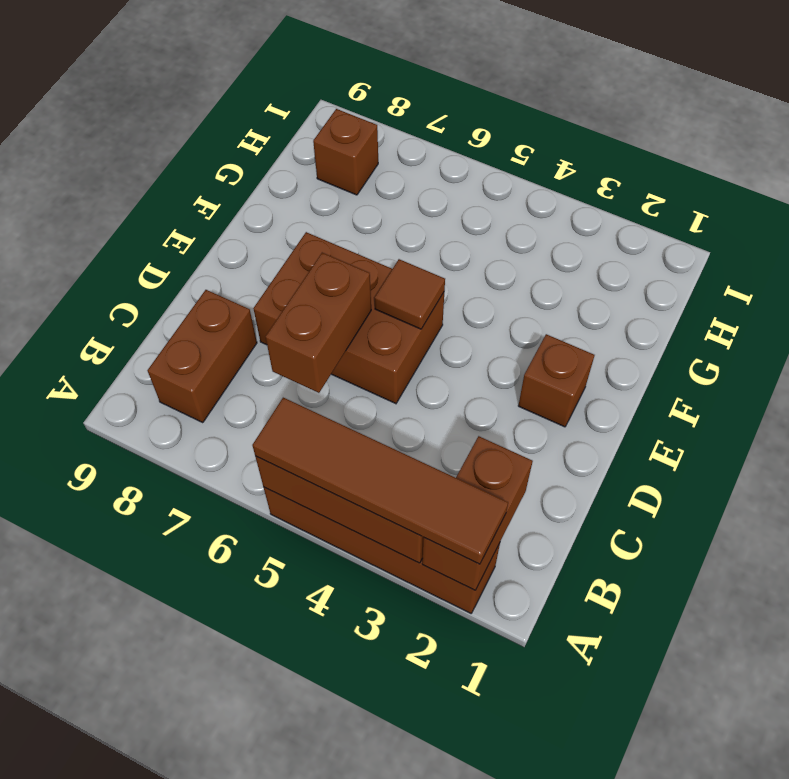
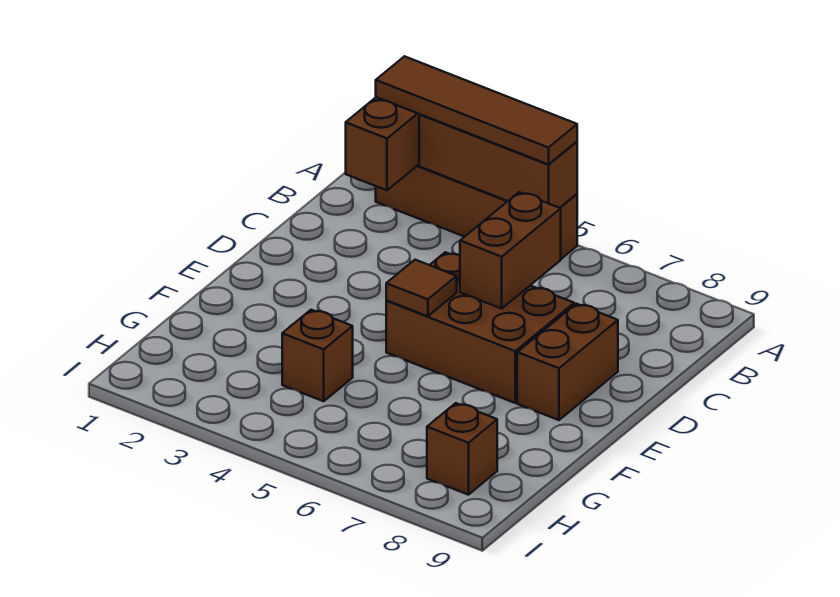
brown brick B8:C8 level 1 -> brown brick D8:E8 level 1
brown brick E2 level 1 -> brown brick G4 level 1

